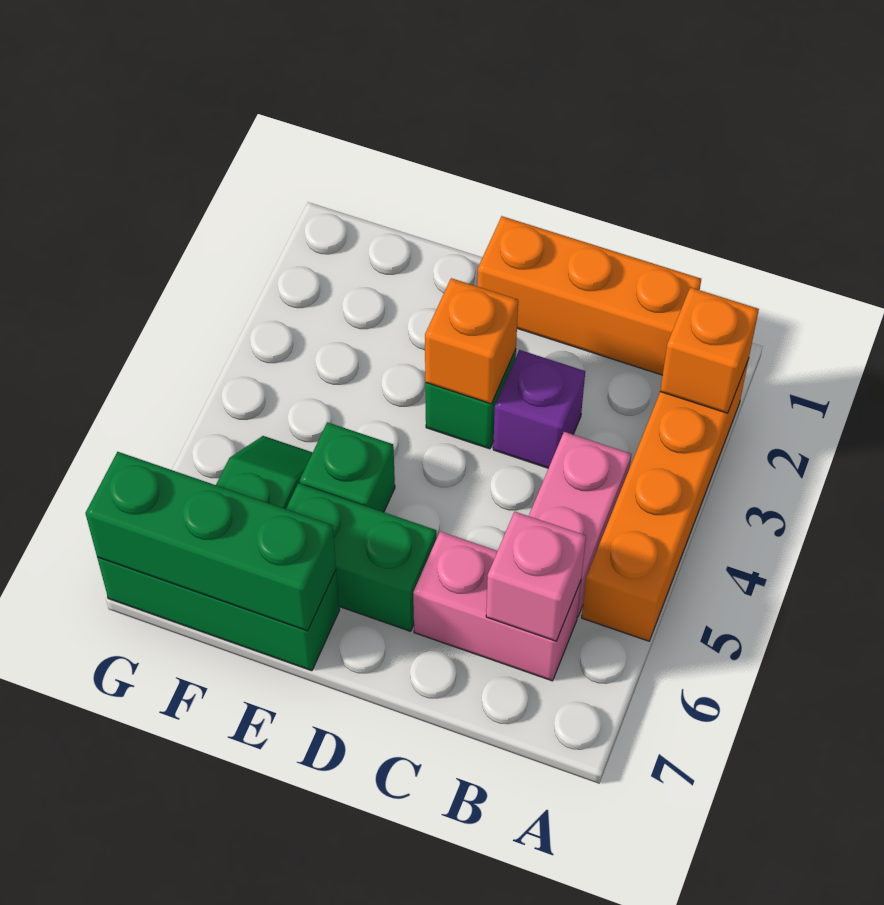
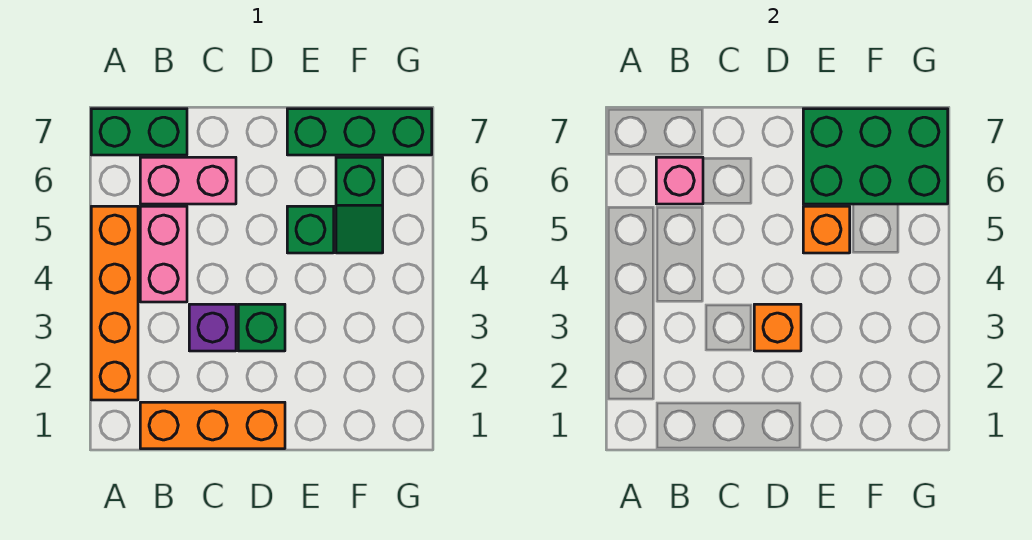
orange brick A2 level 2 -> orange brick E5 level 2
green brick D6:E6 level 1 -> green brick A7:B7 level 1
green brick E7:G7 level 2 -> green brick E6:G7 level 2

